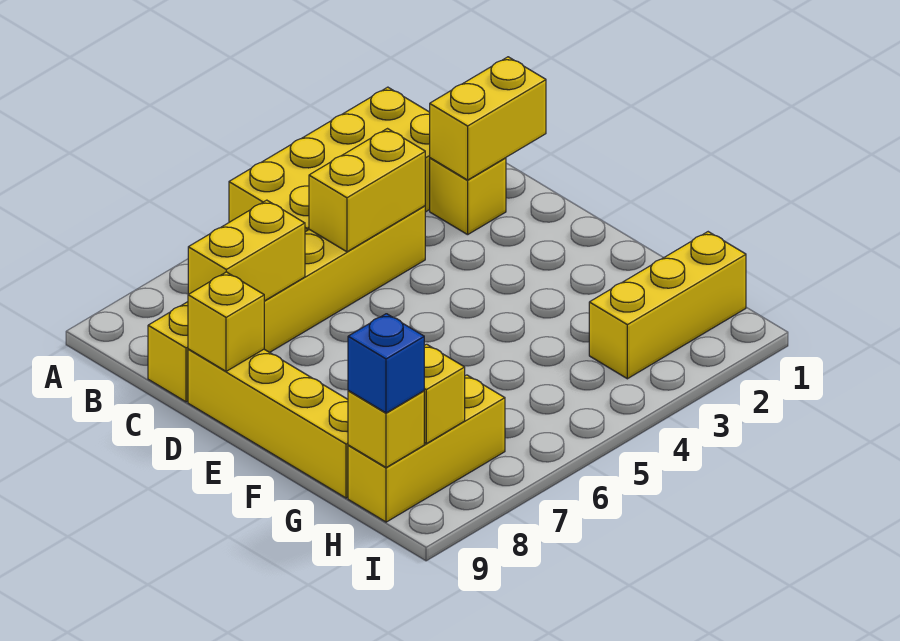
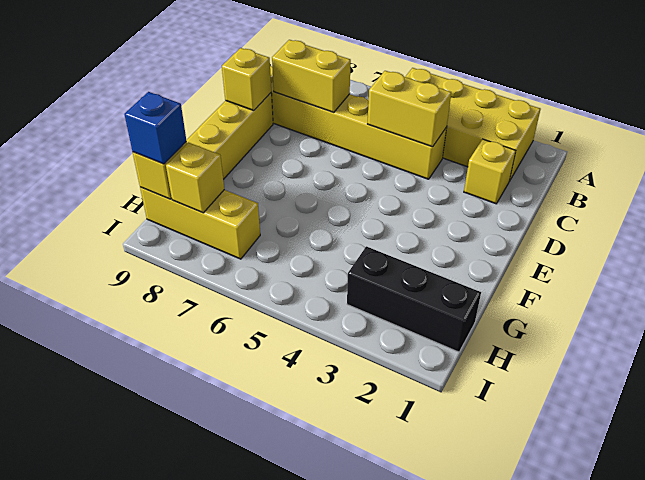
yellow brick C1:C2 level 2 -> none
yellow brick H1:H3 level 1 -> black brick H1:H3 level 1

